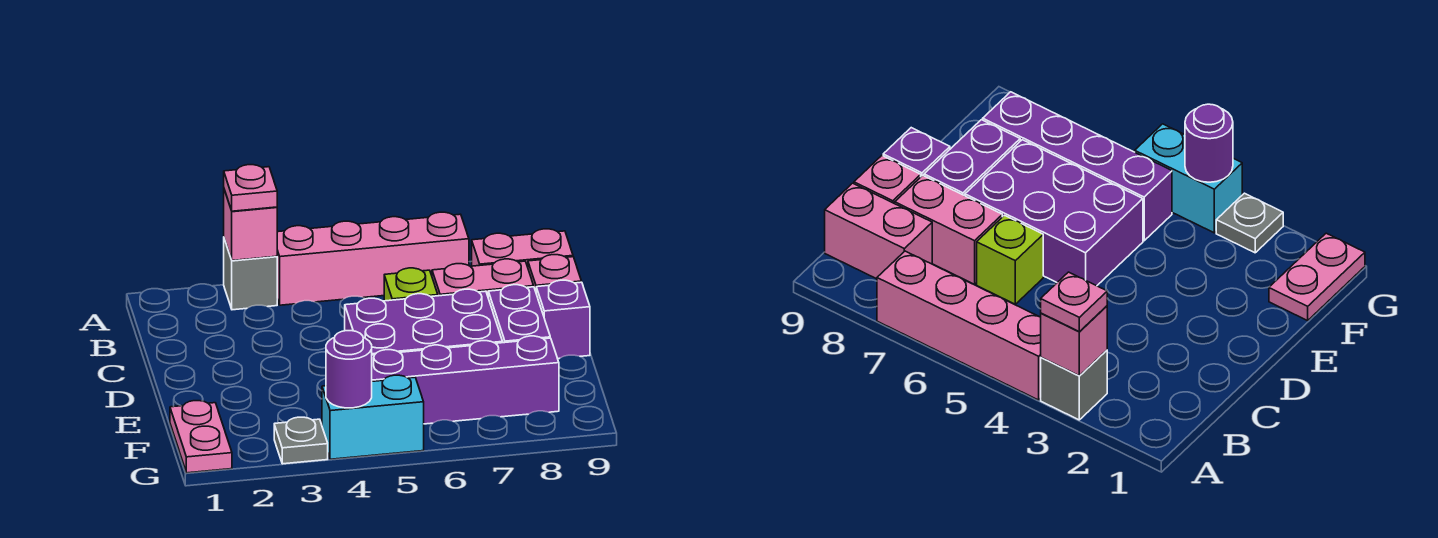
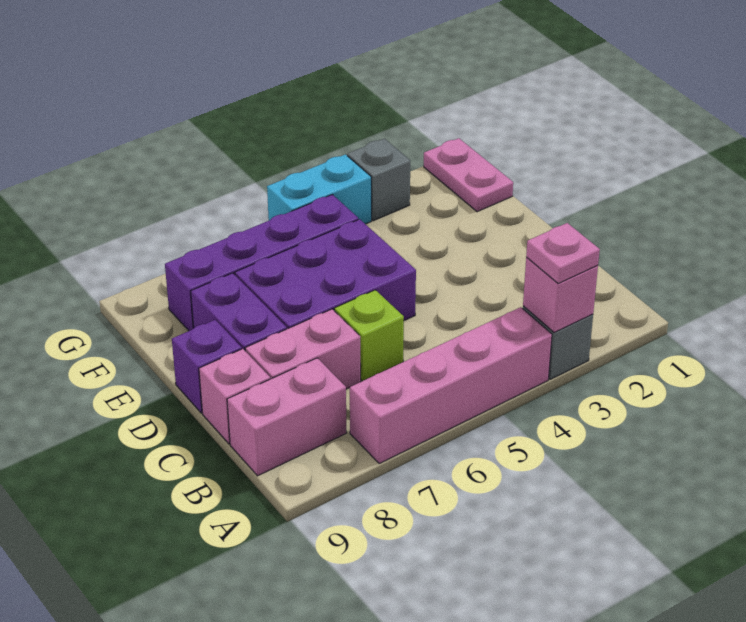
grey plate G3 level 1 -> grey brick G3 level 1
purple round brick G4 level 2 -> none

